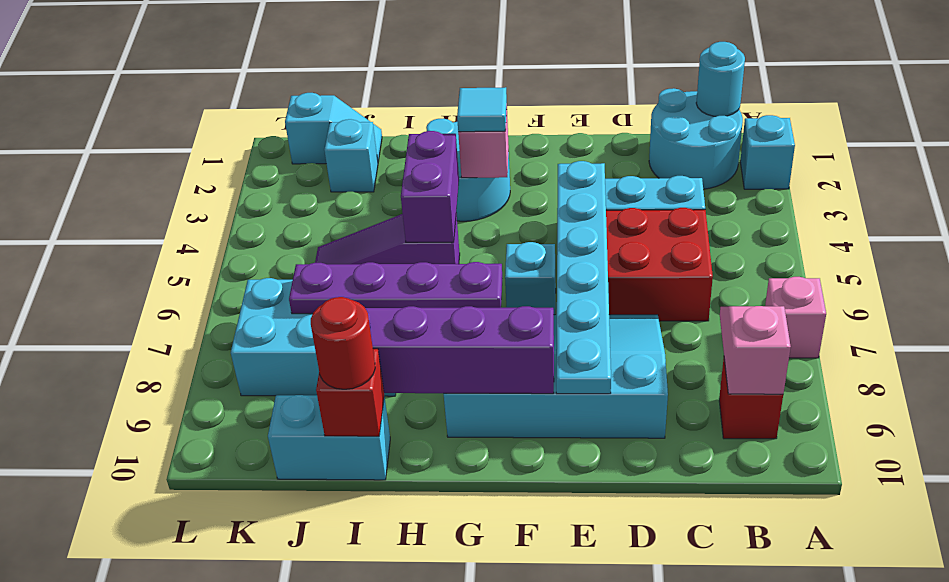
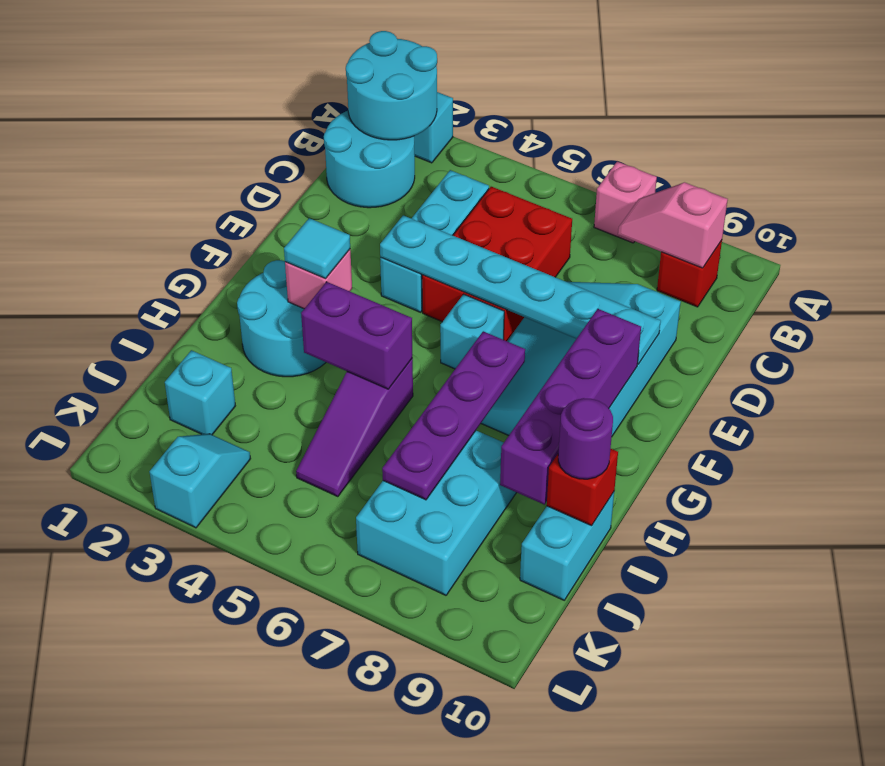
cyan round brick B1 level 2 -> cyan round brick A1:B2 level 2
red round brick I10 level 3 -> purple round brick I10 level 3
cyan slope J1:K1 level 1 top K -> cyan slope K3:L3 level 1 top L

